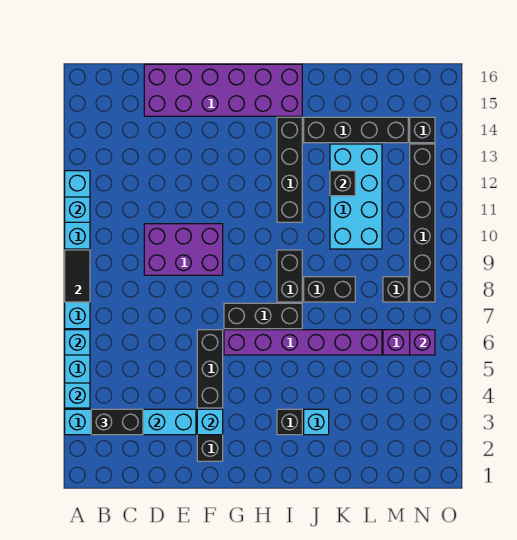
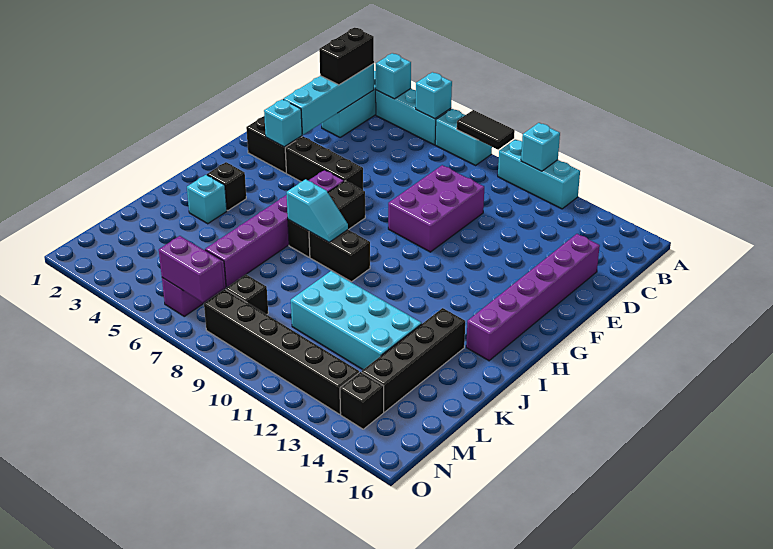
purple brick D15:I16 level 1 -> purple brick D15:I15 level 1
none -> cyan slope I7:I8 level 2 top 7
black brick I11:I14 level 1 -> none
black brick J8:K8 level 1 -> none
black brick K12 level 2 -> none
purple brick N6 level 2 -> purple brick N6:N7 level 2

